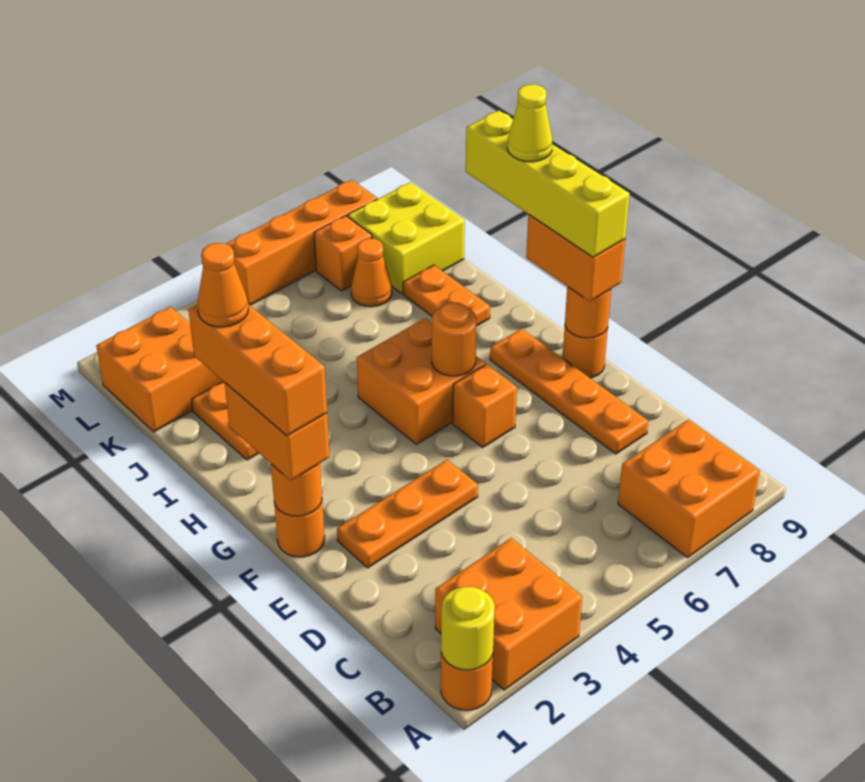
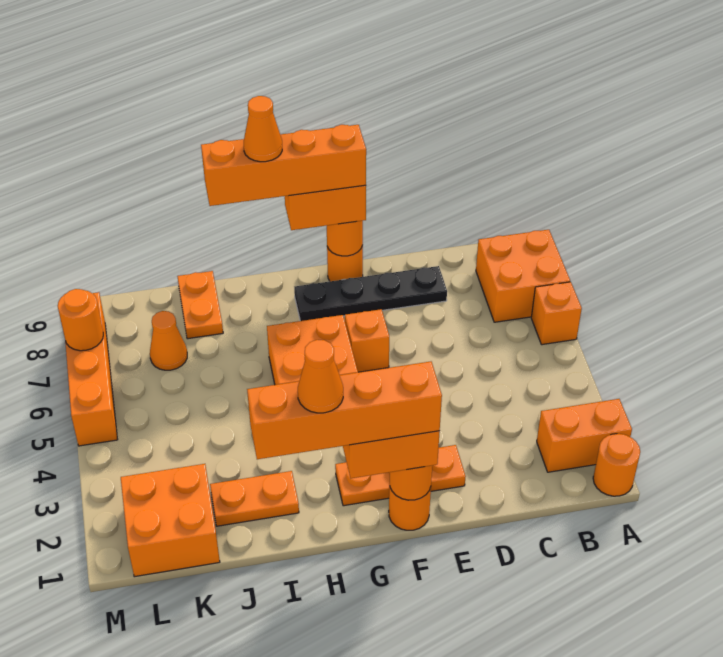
yellow round brick A1 level 2 -> none
orange brick A2:B3 level 1 -> orange brick A2:B2 level 1
orange plate D8:G8 level 1 -> black plate D8:G8 level 1
orange plate E2:E4 level 1 -> orange plate E2:G2 level 1
orange brick F1:H1 level 4 -> orange brick F1:I1 level 4
yellow brick F9:I9 level 4 -> orange brick F9:I9 level 4
orange round brick G6 level 2 -> orange round brick M7 level 2
yellow cone H9 level 5 -> orange cone H9 level 5
orange plate I8:J8 level 1 -> orange plate J8:J9 level 1
yellow brick K8:L9 level 1 -> none
orange brick L7 level 1 -> orange brick A6 level 1

